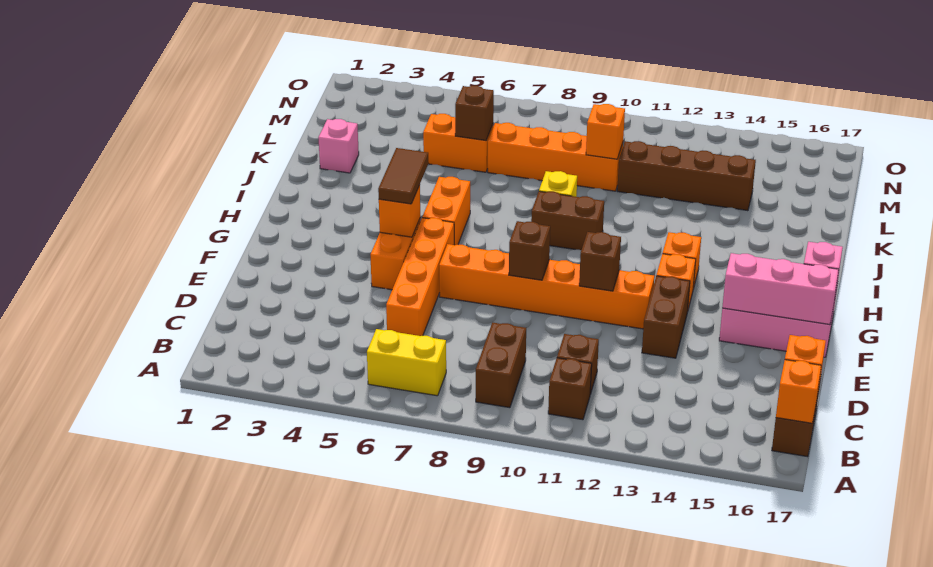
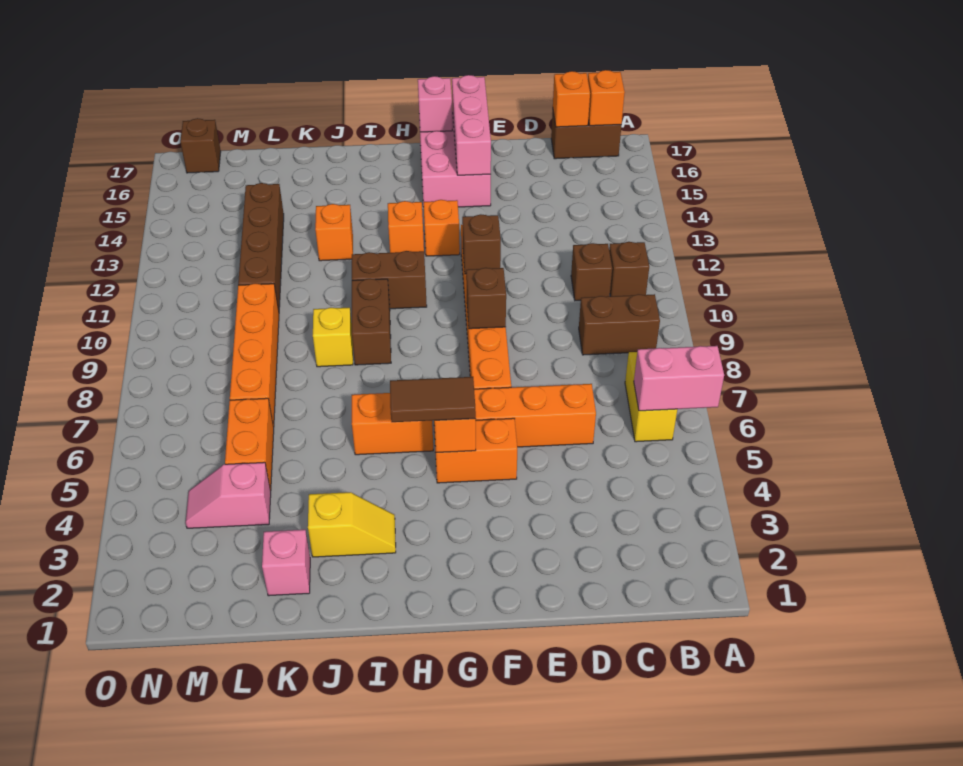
none -> pink brick A6:B6 level 2
brown brick E13:F13 level 1 -> brown brick H11:I11 level 1
none -> yellow slope I3:J3 level 1 top J
none -> pink slope L4:M4 level 1 top L
brown brick L6 level 2 -> brown brick N17 level 1
orange brick L10 level 2 -> orange brick J13 level 1

